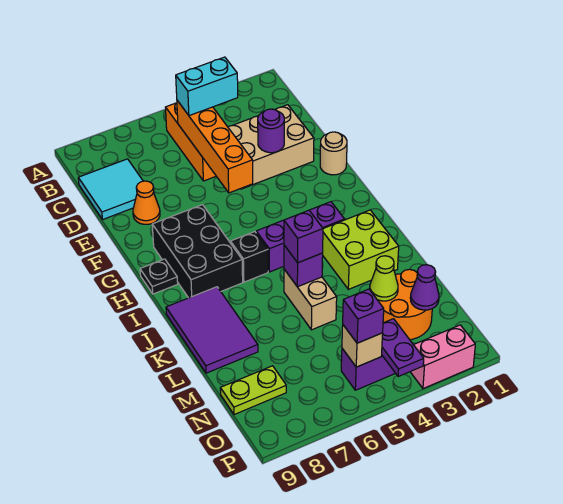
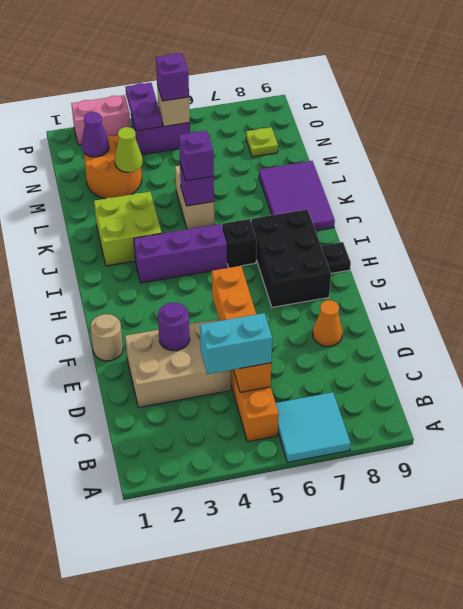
cyan tile C8:D9 level 1 -> cyan tile A6:B7 level 1
lime plate N8:N9 level 1 -> lime plate N8 level 1

